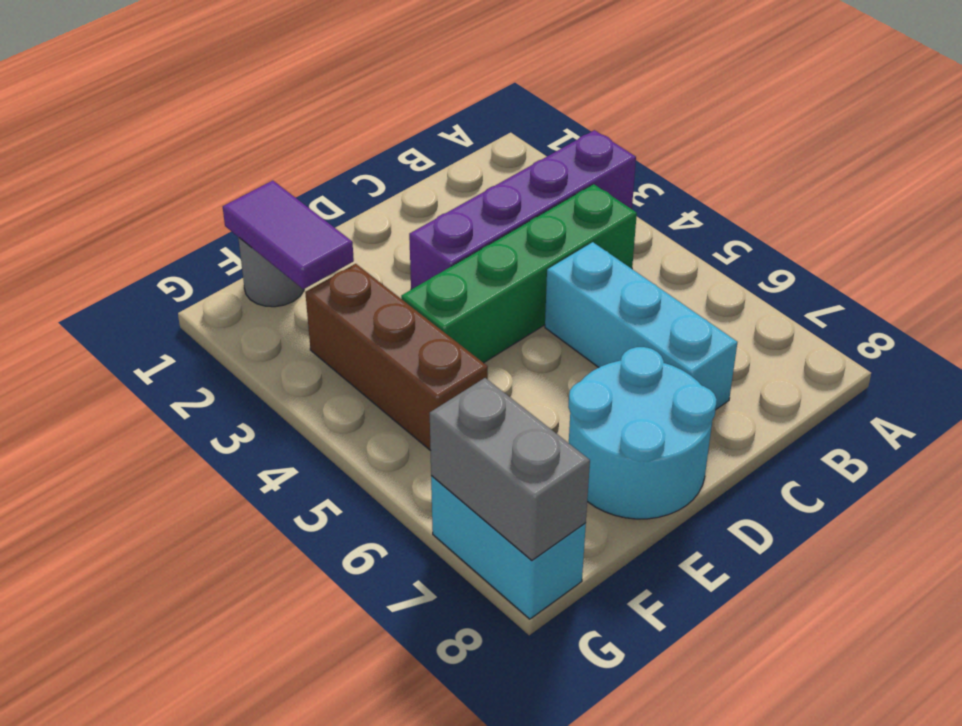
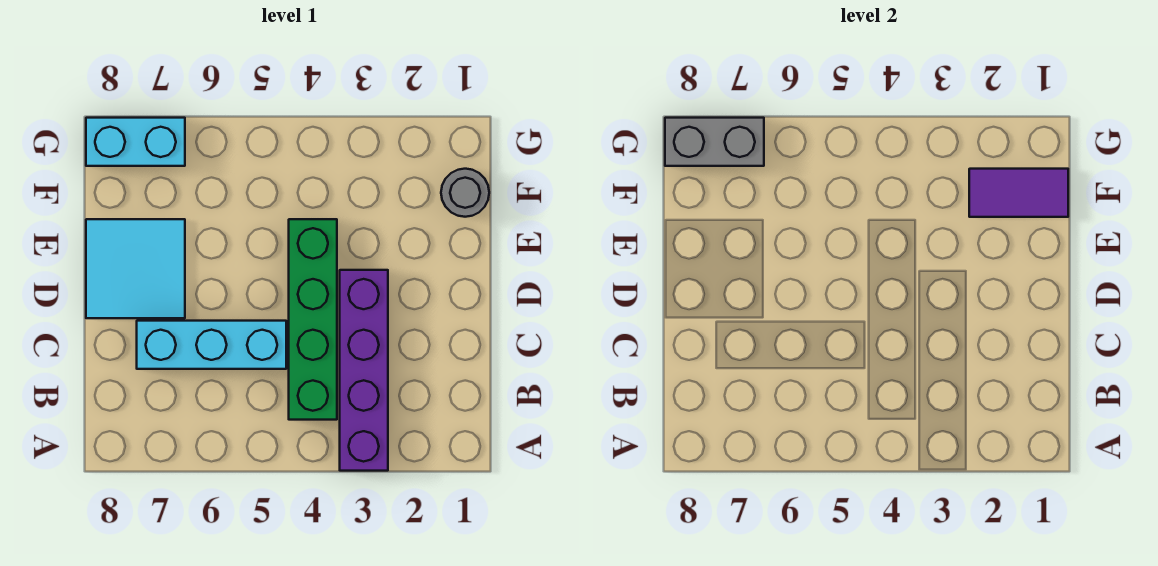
cyan round brick D7:E8 level 1 -> cyan tile D7:E8 level 1
brown brick F3:F5 level 1 -> none

